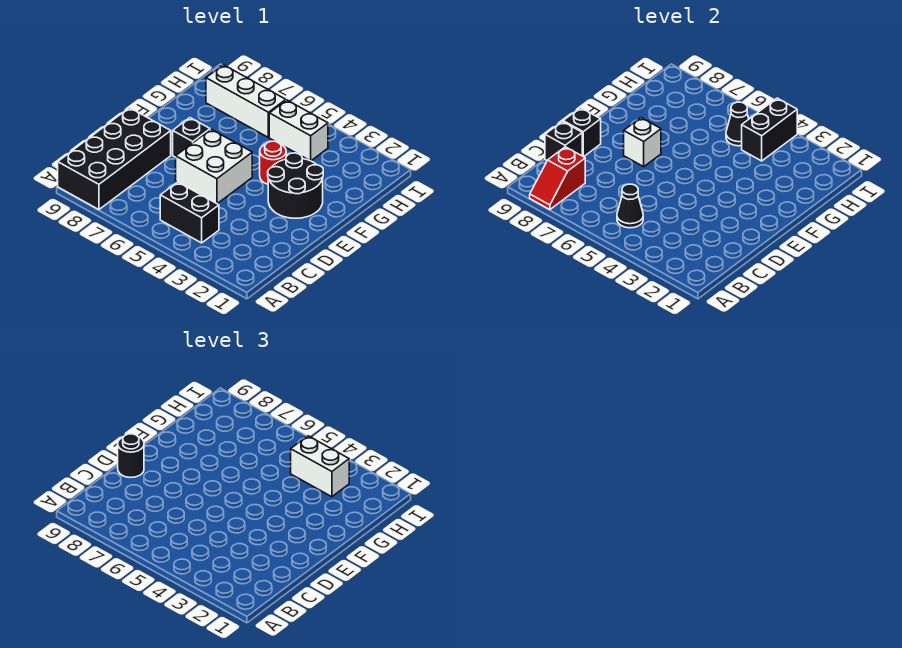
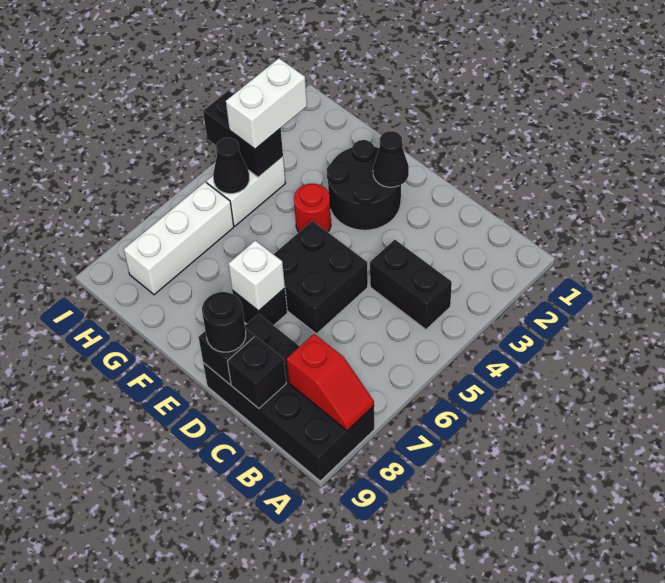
black brick B4:B5 level 1 -> black brick B4:C4 level 1
black cone B5 level 2 -> black cone E2 level 2
white brick D5:E6 level 1 -> black brick D5:E6 level 1

